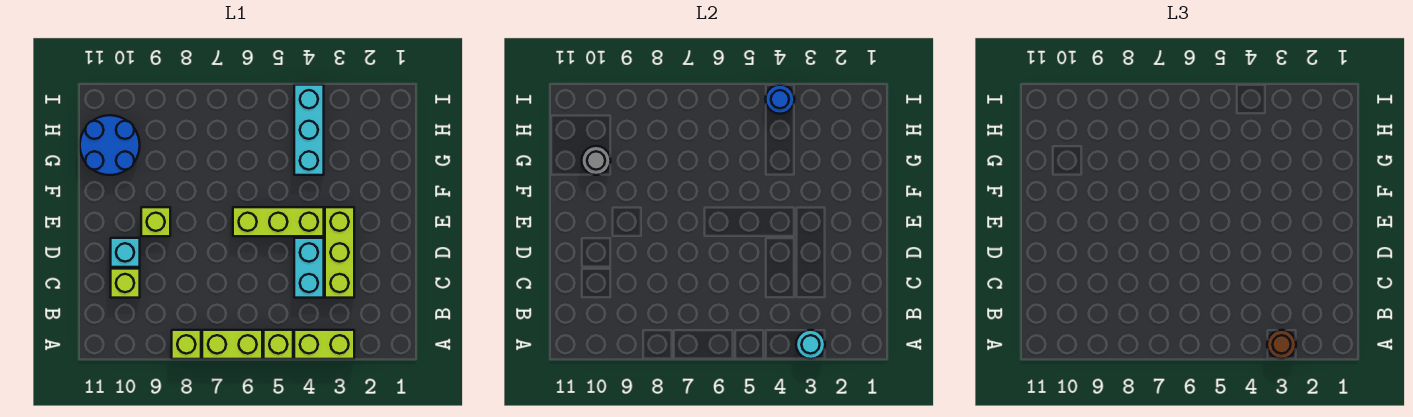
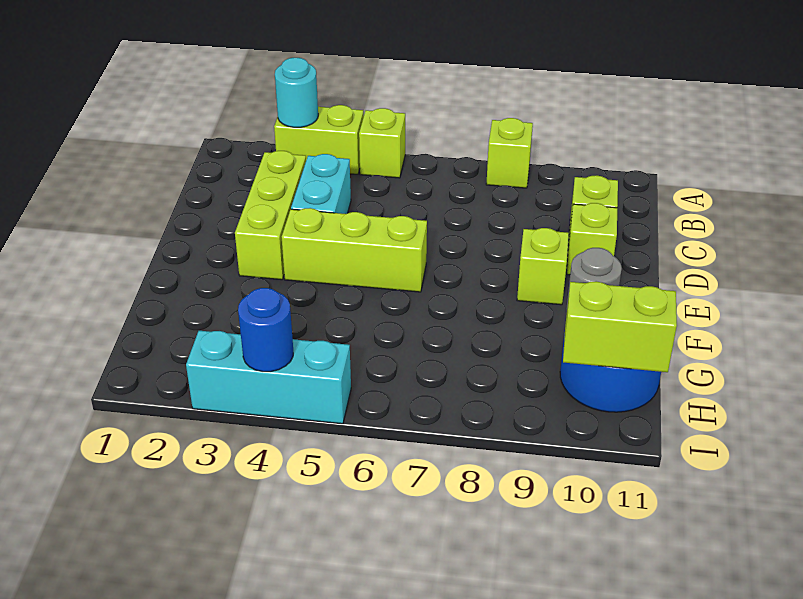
brown round brick A3 level 3 -> none
lime brick A6:A7 level 1 -> lime brick H10:H11 level 2
cyan brick D10 level 1 -> lime brick D10 level 1
cyan brick G4:I4 level 1 -> cyan brick I3:I5 level 1

